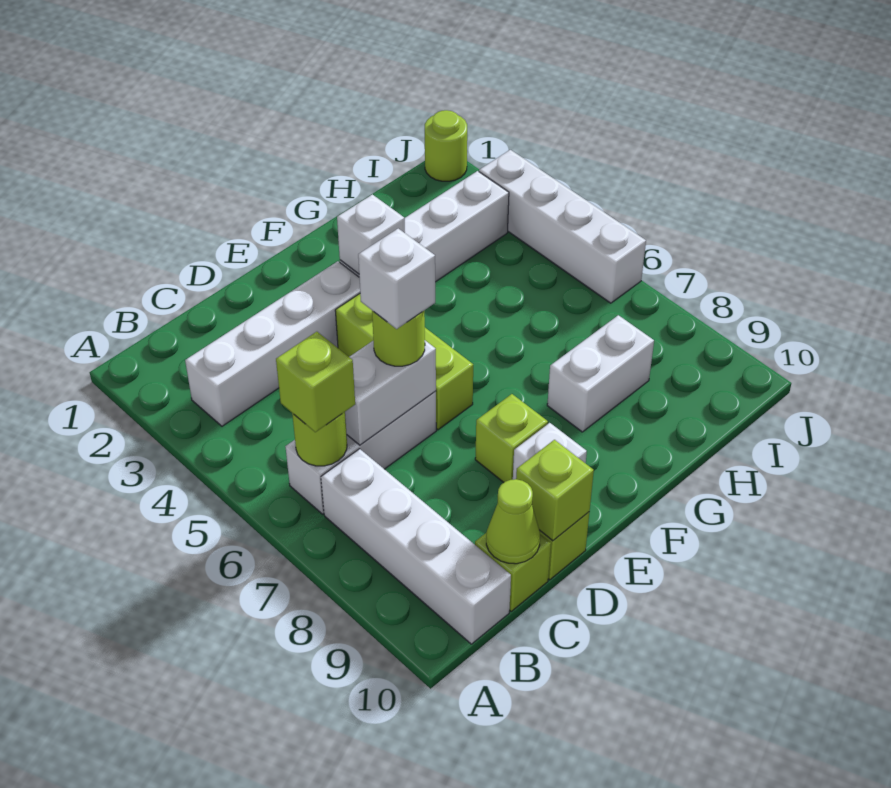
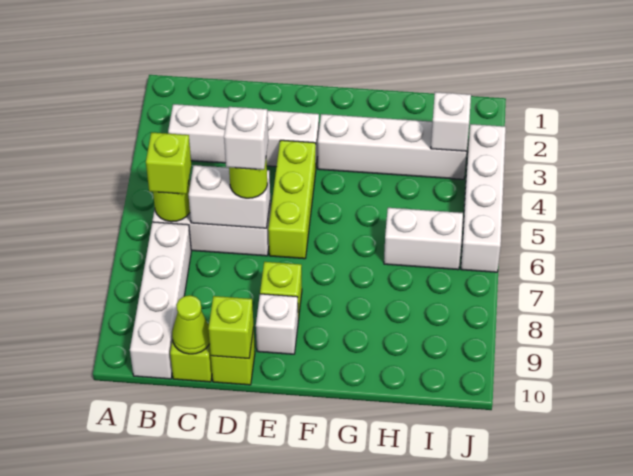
white brick F3 level 2 -> white brick I3 level 2
white brick G8:H8 level 1 -> white brick H6:I6 level 1
lime round brick J1 level 1 -> none

